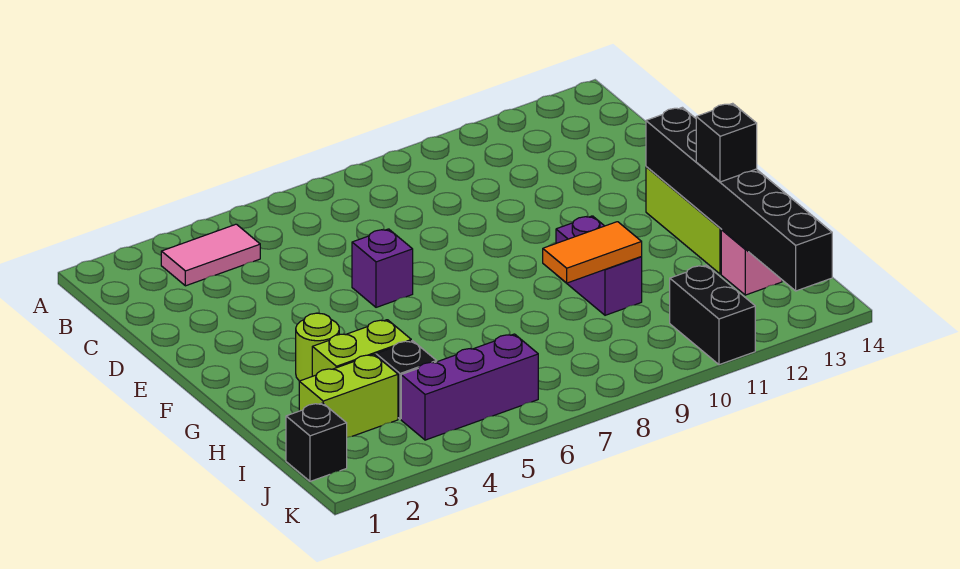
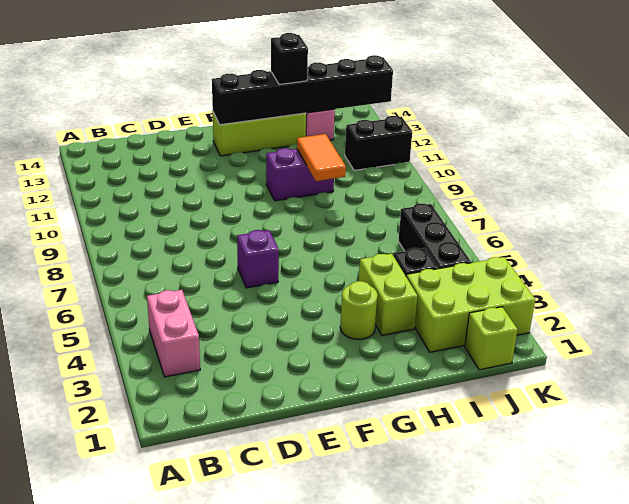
pink tile B3:B4 level 1 -> pink brick B3:B4 level 1
lime brick I2:I3 level 1 -> lime brick I2:K3 level 1
black brick J1 level 1 -> lime brick J1 level 1
purple brick J4:J6 level 1 -> black brick J4:J6 level 1

